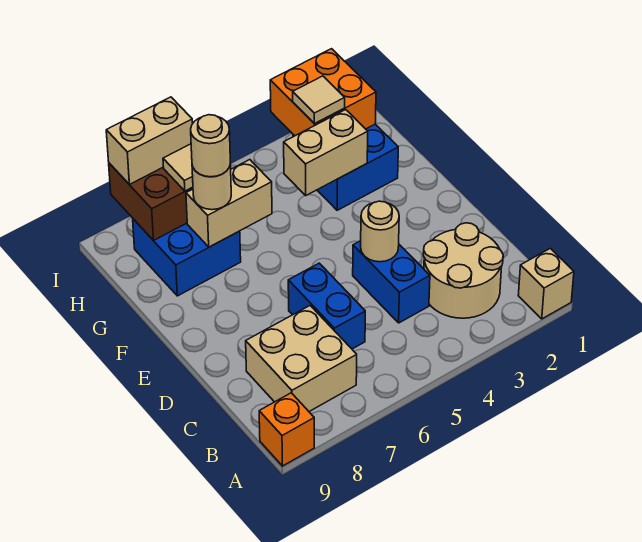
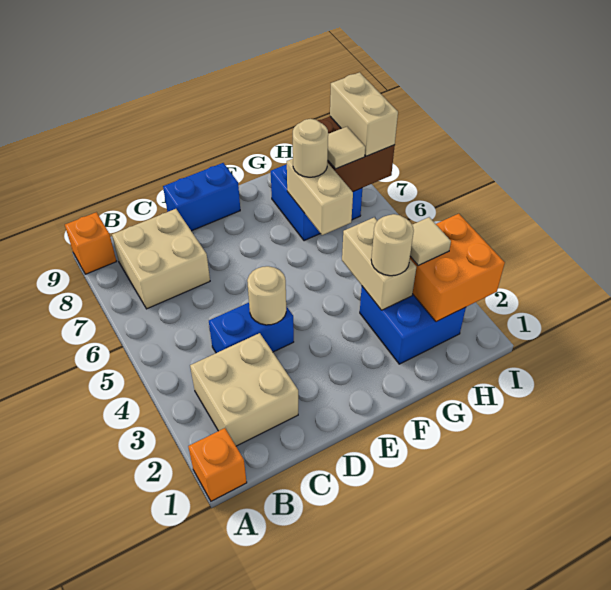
tan brick A1 level 1 -> orange brick A1 level 1
tan round brick B2:C3 level 1 -> tan brick B2:C3 level 1
blue brick C6:D6 level 1 -> blue brick D9:E9 level 1
tan round brick G7 level 4 -> tan round brick G3 level 3

